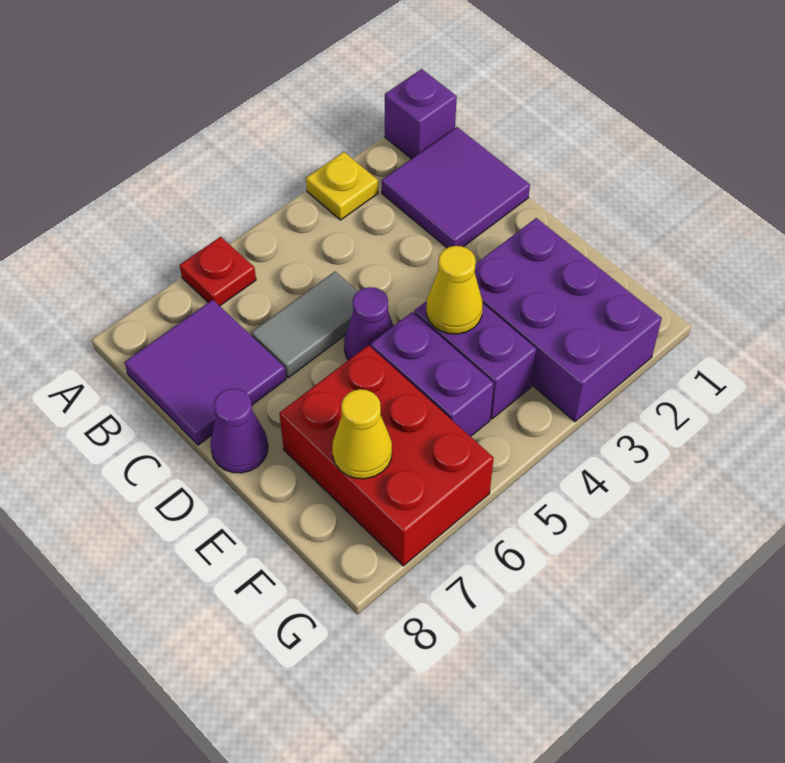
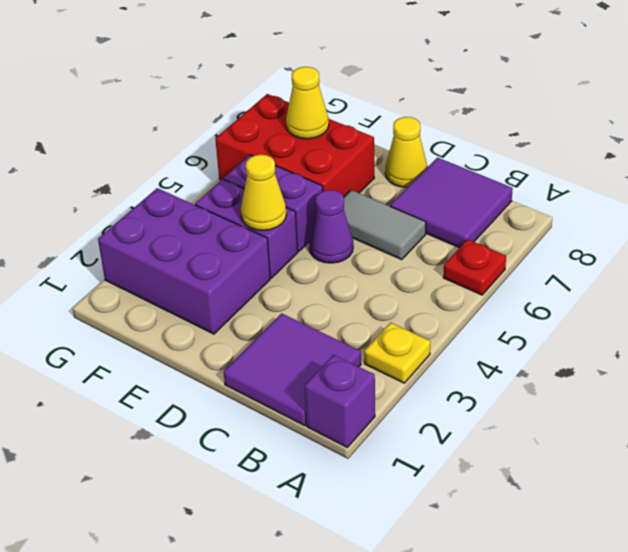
grey tile C5:C6 level 1 -> grey tile C6:D6 level 1
purple cone D8 level 1 -> yellow cone D8 level 1

